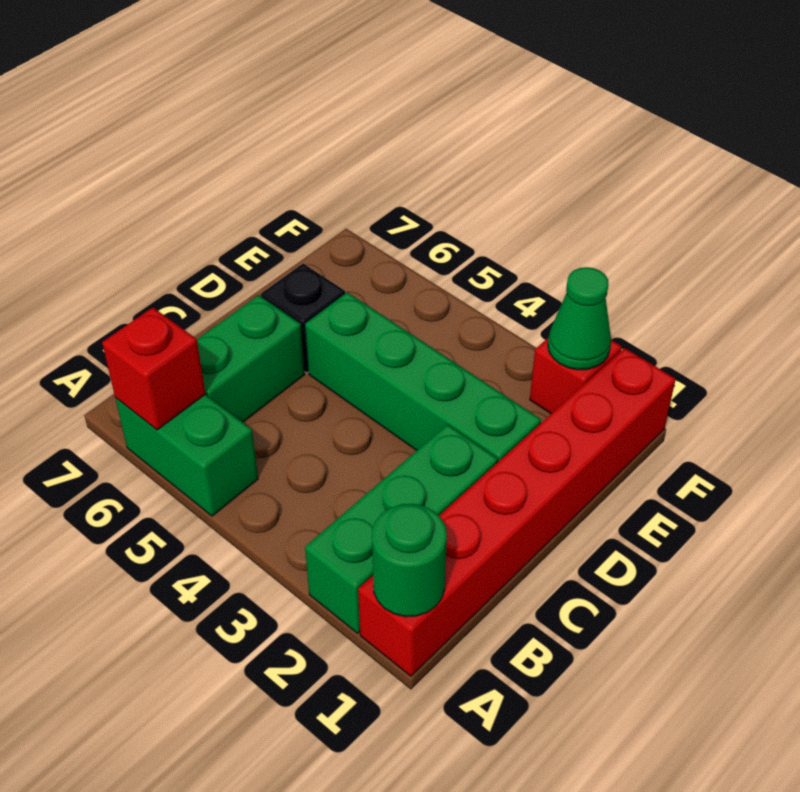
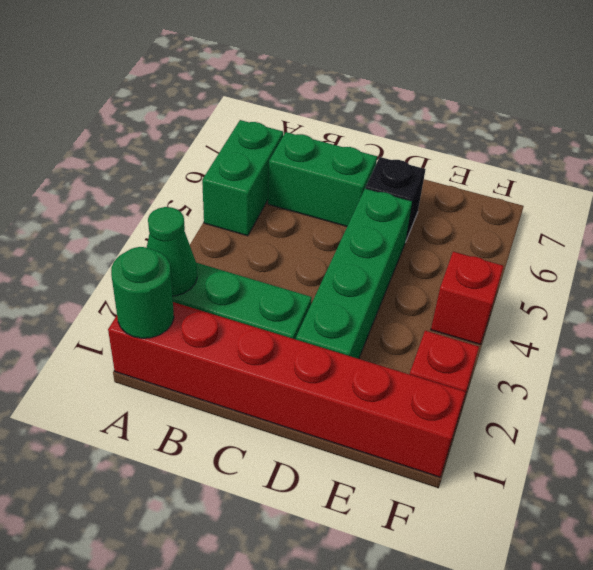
red brick A6 level 2 -> red brick F4 level 1
green cone F2 level 2 -> green cone A2 level 2

